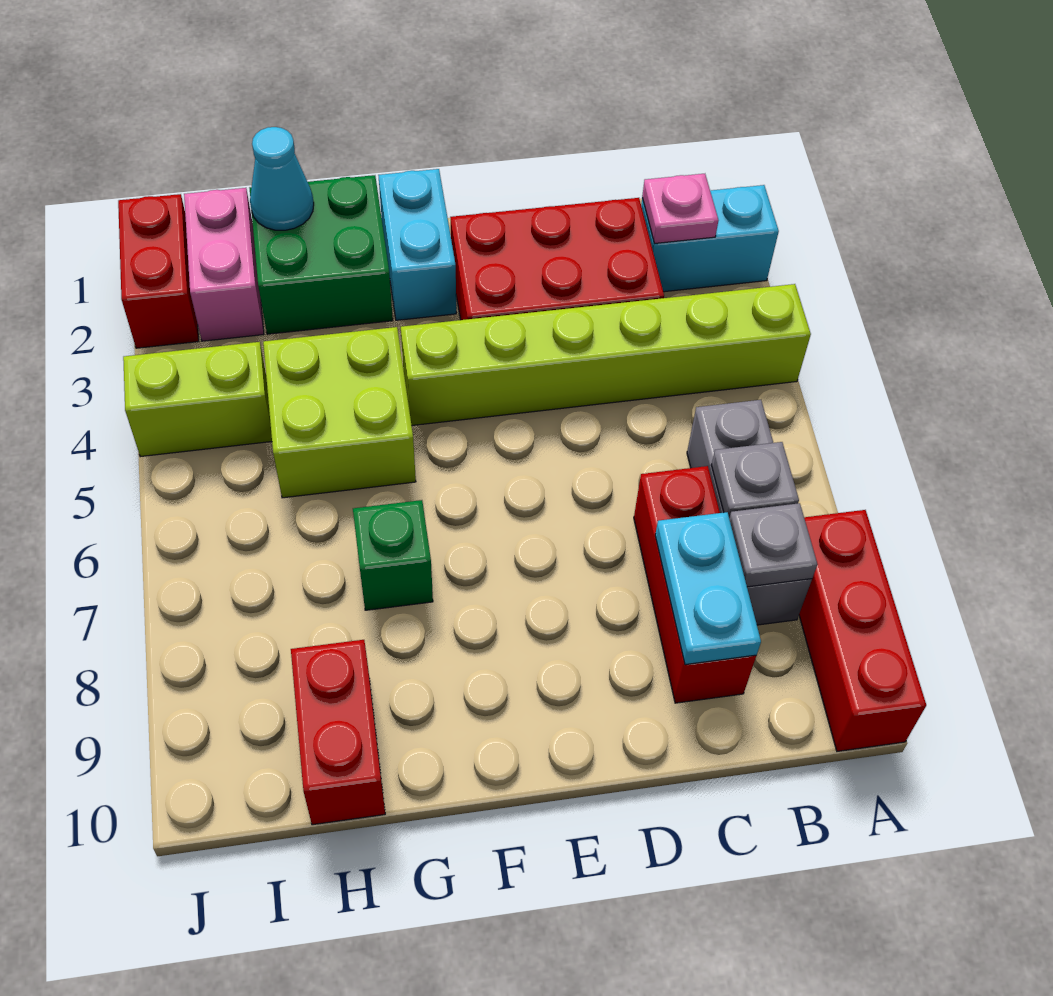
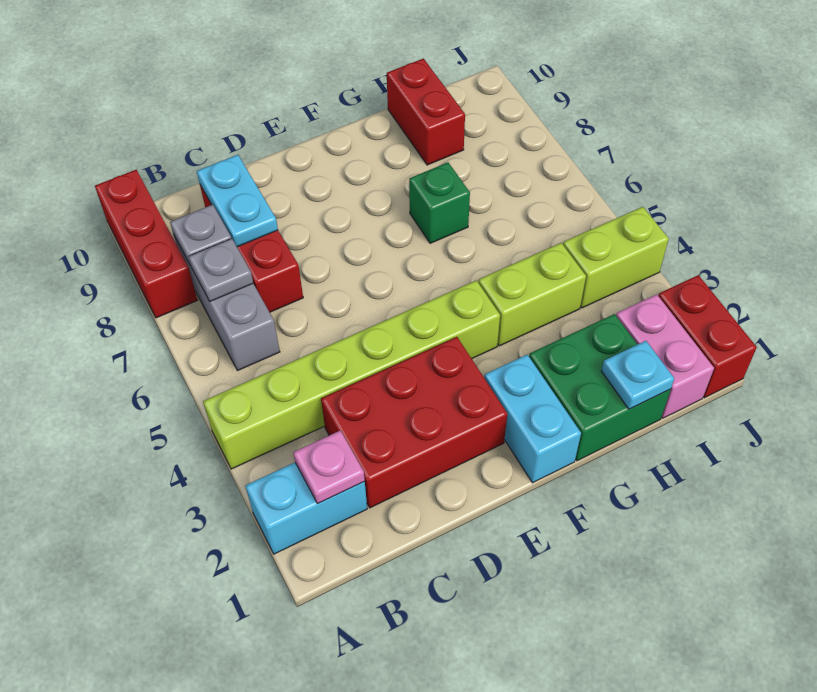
lime brick G4:H5 level 1 -> lime brick G4:H4 level 1
cyan cone H1 level 2 -> cyan plate H1 level 2

